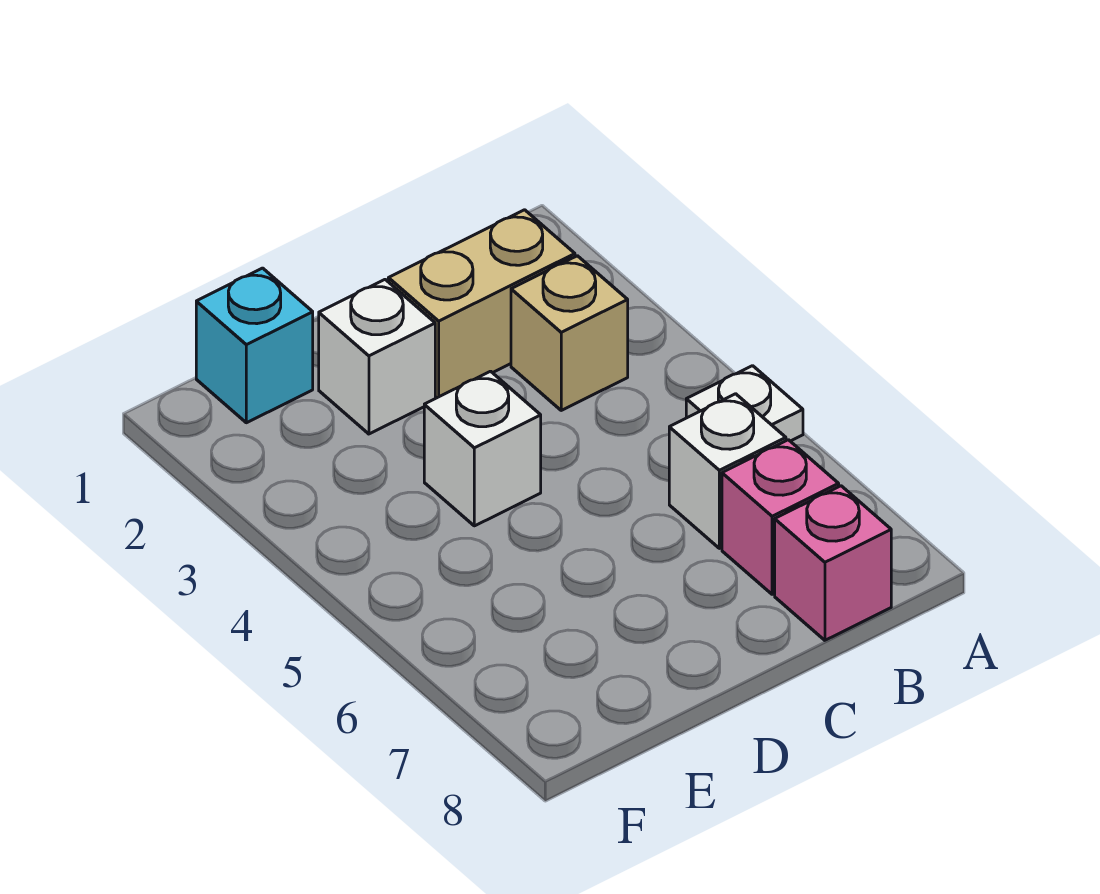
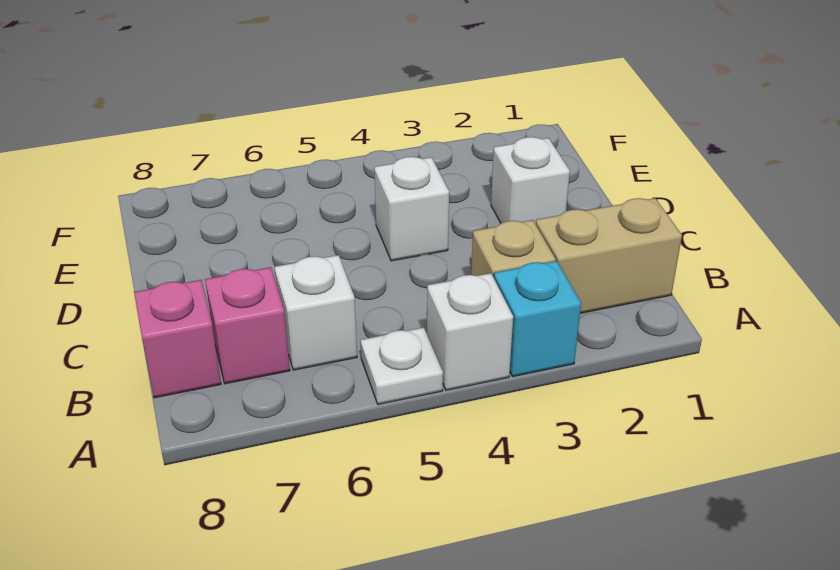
none -> white brick A4 level 1
tan brick B2:C2 level 1 -> tan brick B1:B2 level 1
cyan brick E1 level 1 -> cyan brick A3 level 1

